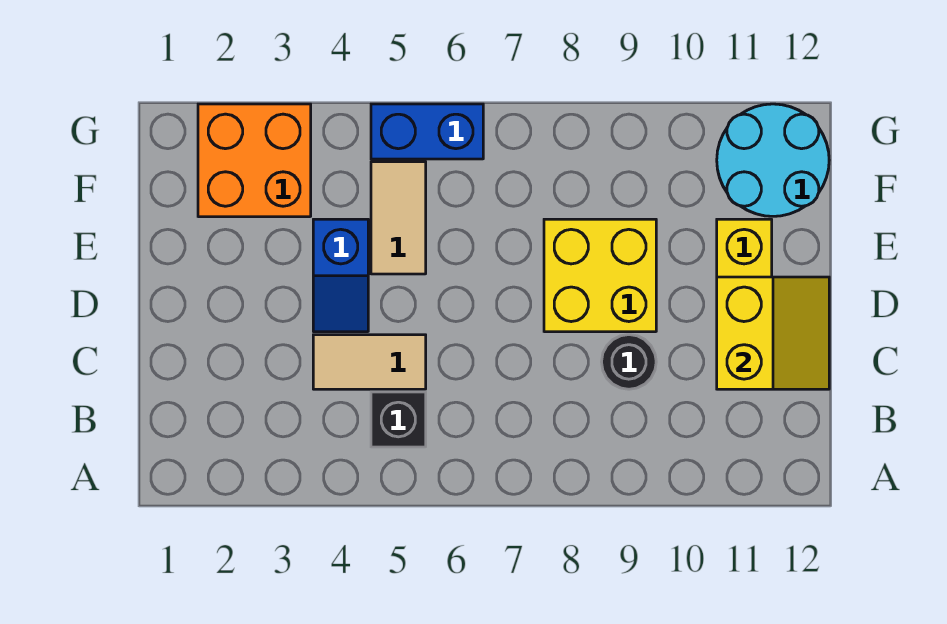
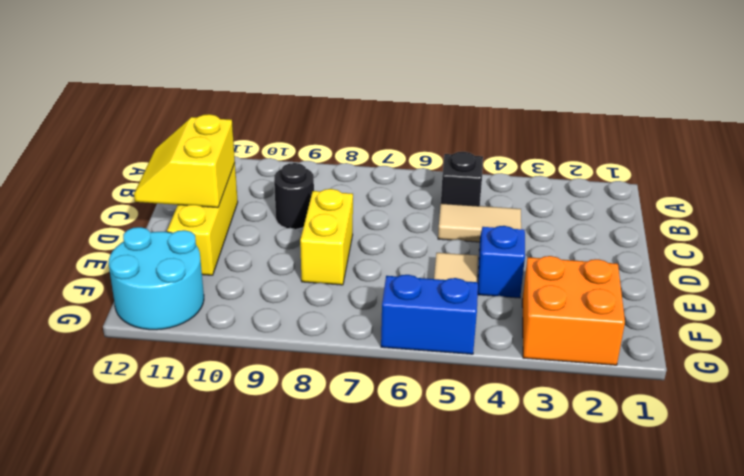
yellow brick D8:E9 level 1 -> yellow brick D8:E8 level 1

